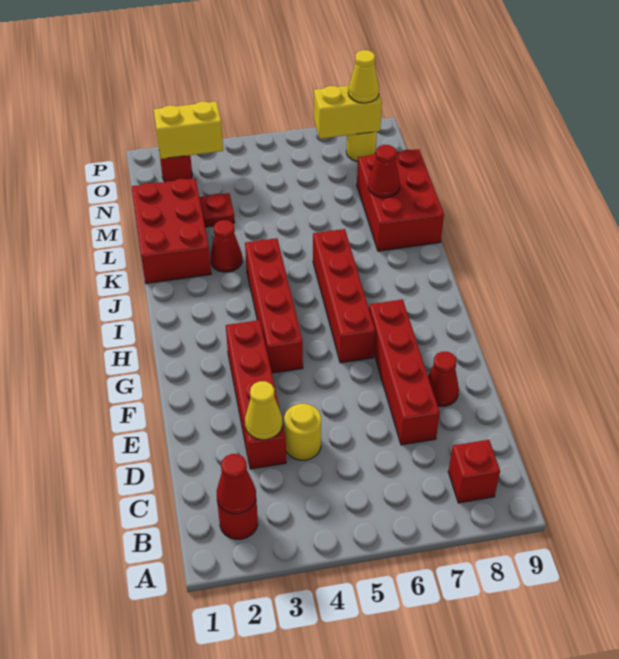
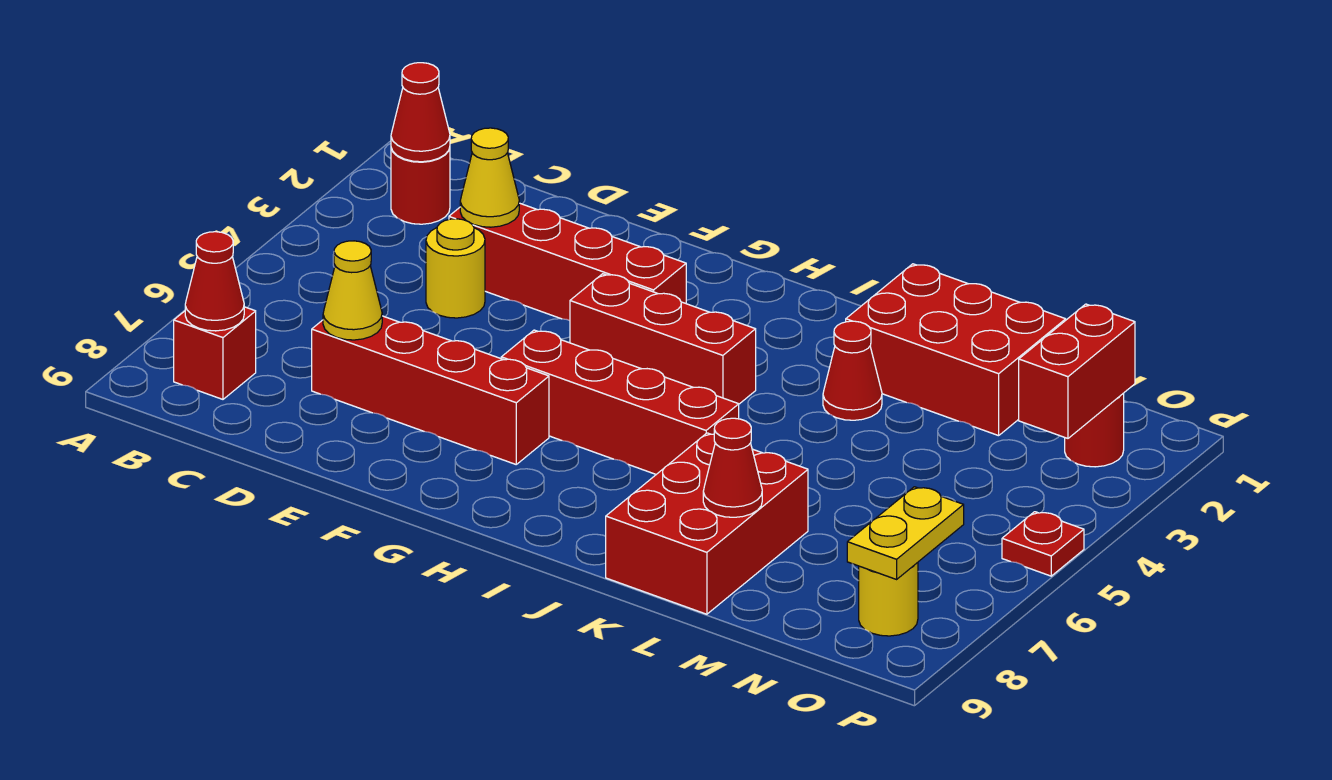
red cone E8 level 1 -> red cone B8 level 2
red brick G4:J4 level 1 -> red brick G4:I4 level 1
red brick K8:M9 level 1 -> red brick K7:L9 level 1
red plate M3 level 1 -> red plate P5 level 1
yellow brick O2:O3 level 2 -> red brick O2:O3 level 2
yellow brick O7:O8 level 2 -> yellow plate O7:O8 level 2
yellow cone O8 level 3 -> yellow cone D7 level 2

